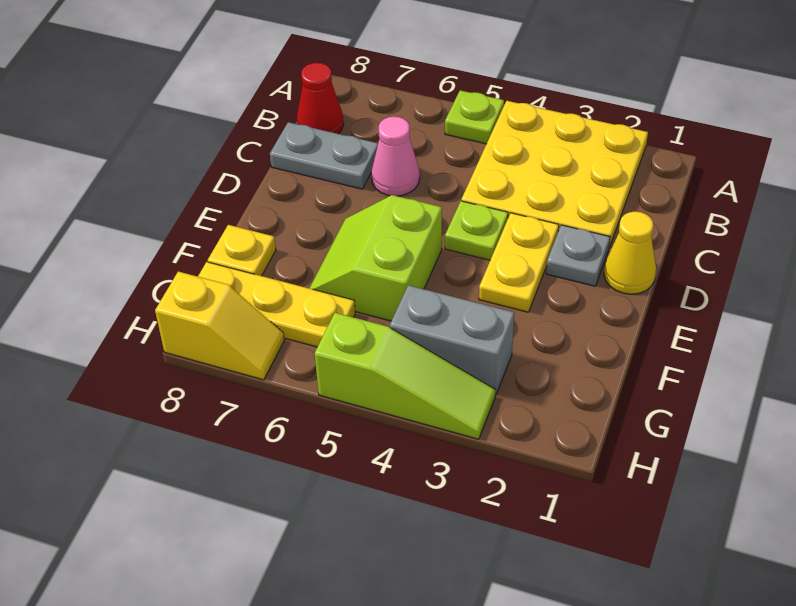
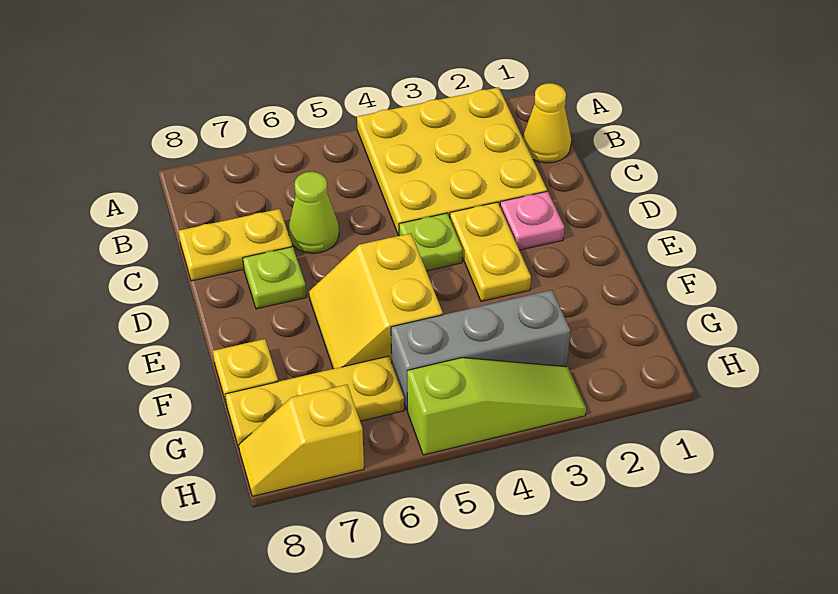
lime plate A5 level 1 -> lime plate D7 level 1
red cone B8 level 1 -> none
pink cone C6 level 1 -> lime cone C6 level 1
grey plate C7:C8 level 1 -> yellow plate C7:C8 level 1
yellow cone D1 level 1 -> yellow cone B1 level 1
grey plate D2 level 1 -> pink plate D2 level 1
lime slope E5:F6 level 1 top 5 -> yellow slope E5:F6 level 1 top 5
grey brick G3:G4 level 1 -> grey brick G3:G5 level 1
yellow slope H7:H8 level 1 top 8 -> yellow slope H7:H8 level 1 top 7

